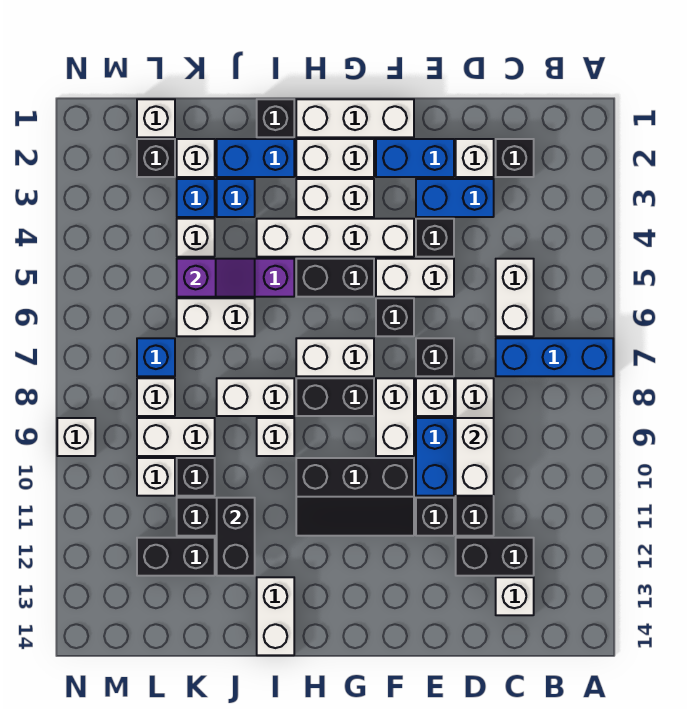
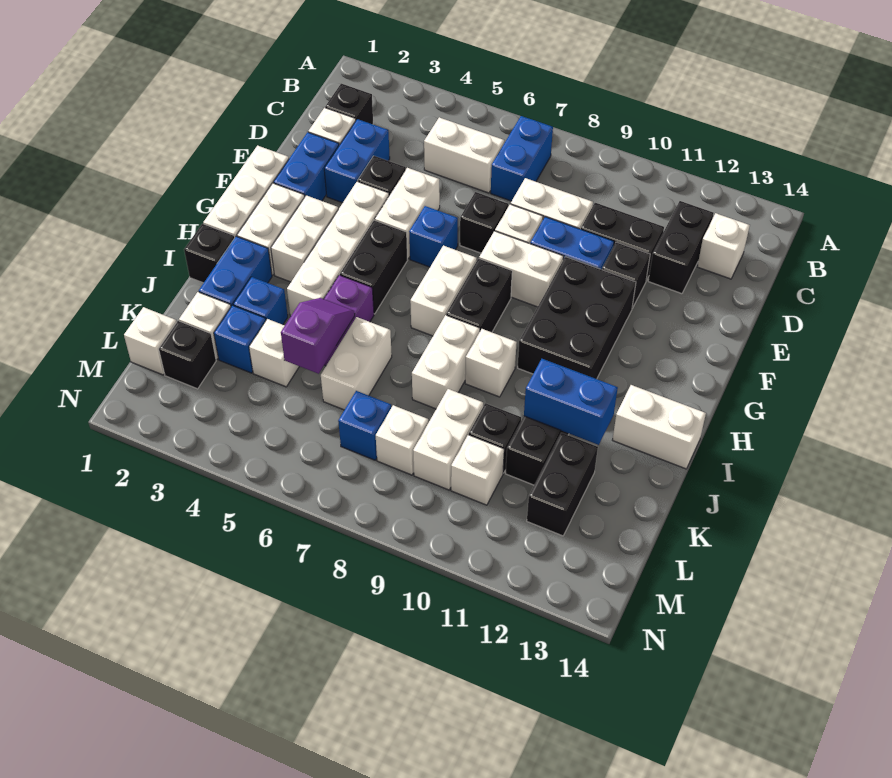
blue brick A7:C7 level 1 -> blue brick B7:C7 level 1
white brick D9:D10 level 2 -> none
black brick F6 level 1 -> blue brick F6 level 1
black slope F10:H11 level 1 top 10 -> black brick F10:H11 level 1
black brick J11:J12 level 2 -> blue brick J11:J12 level 2
white brick N9 level 1 -> none

